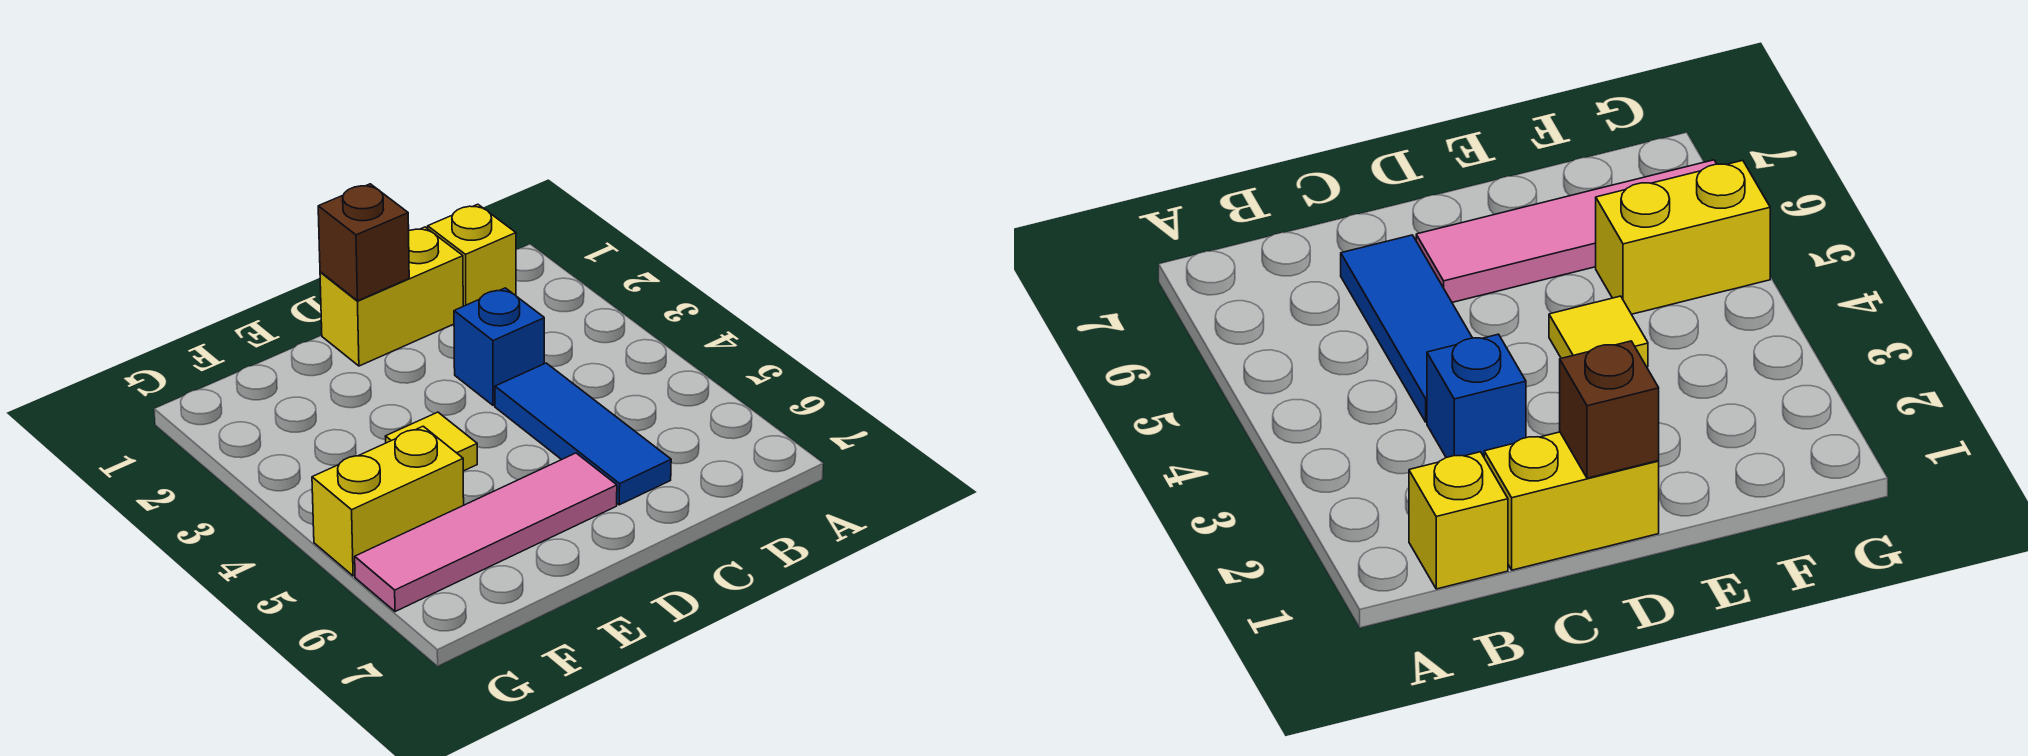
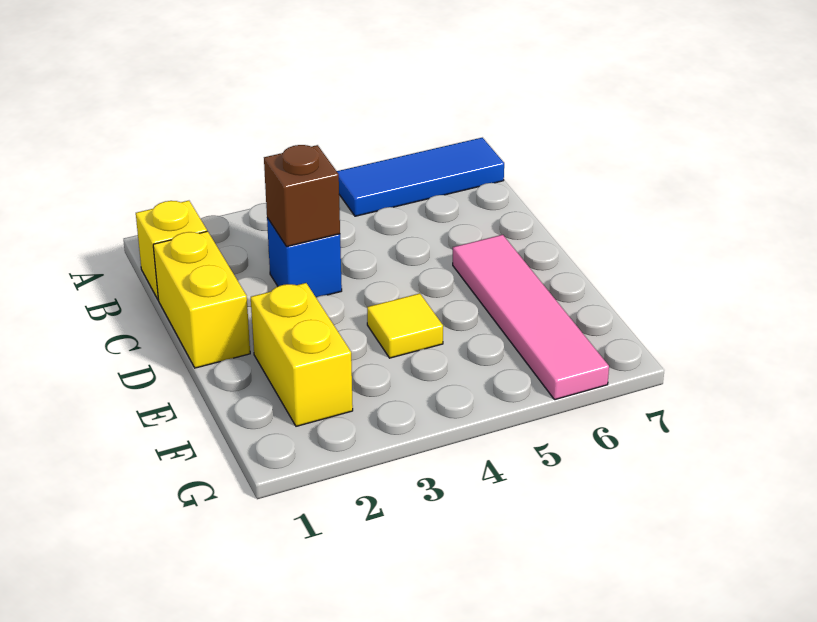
blue tile C4:C6 level 1 -> blue tile A5:A7 level 1
brown brick D1 level 2 -> brown brick C3 level 2
yellow brick F5:G5 level 1 -> yellow brick E2:F2 level 1

